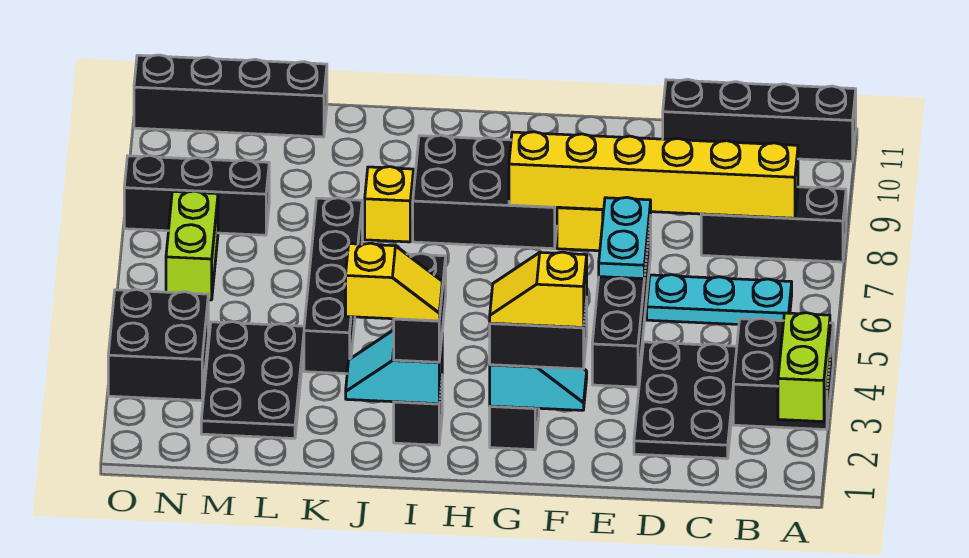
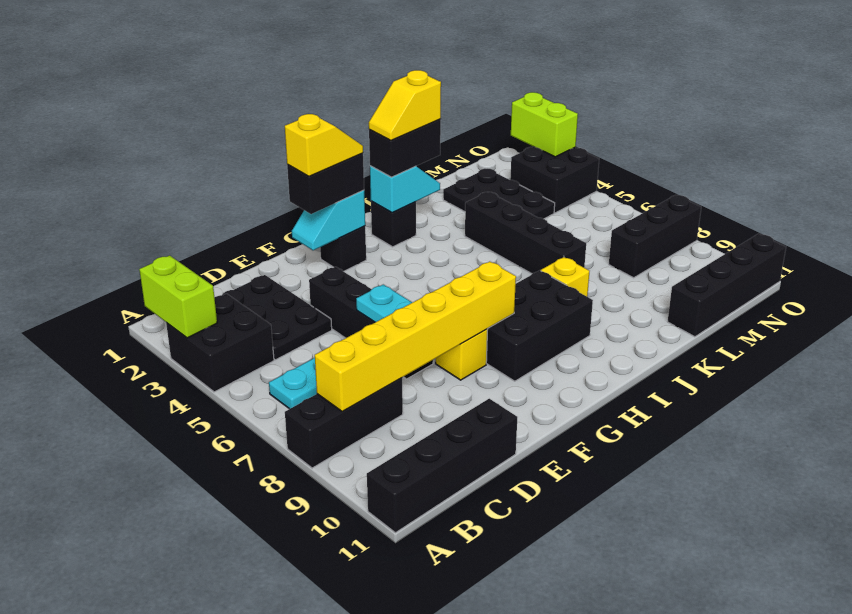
black brick I2:I3 level 3 -> black brick I2:J2 level 3
lime brick N6:N7 level 1 -> lime brick O2:O3 level 2

